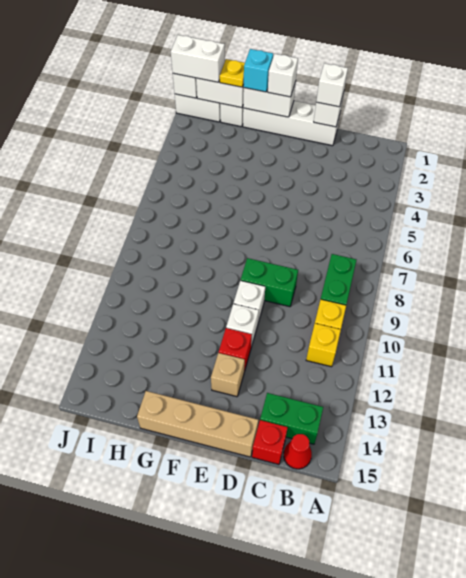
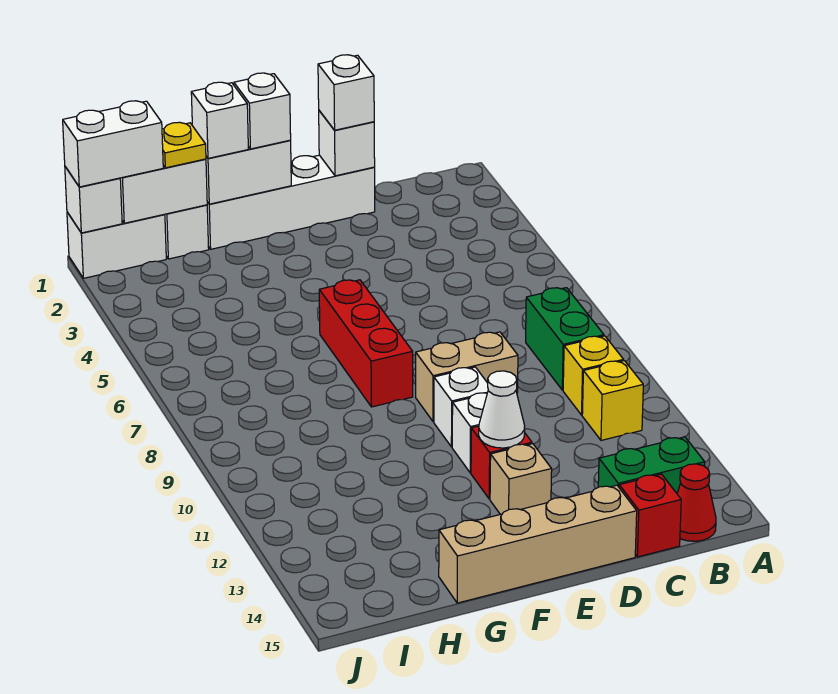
green brick D9:E9 level 1 -> tan brick D9:E9 level 1
none -> white cone E12 level 2
none -> red brick F6:F8 level 1
cyan brick G1 level 3 -> white brick G1 level 3

